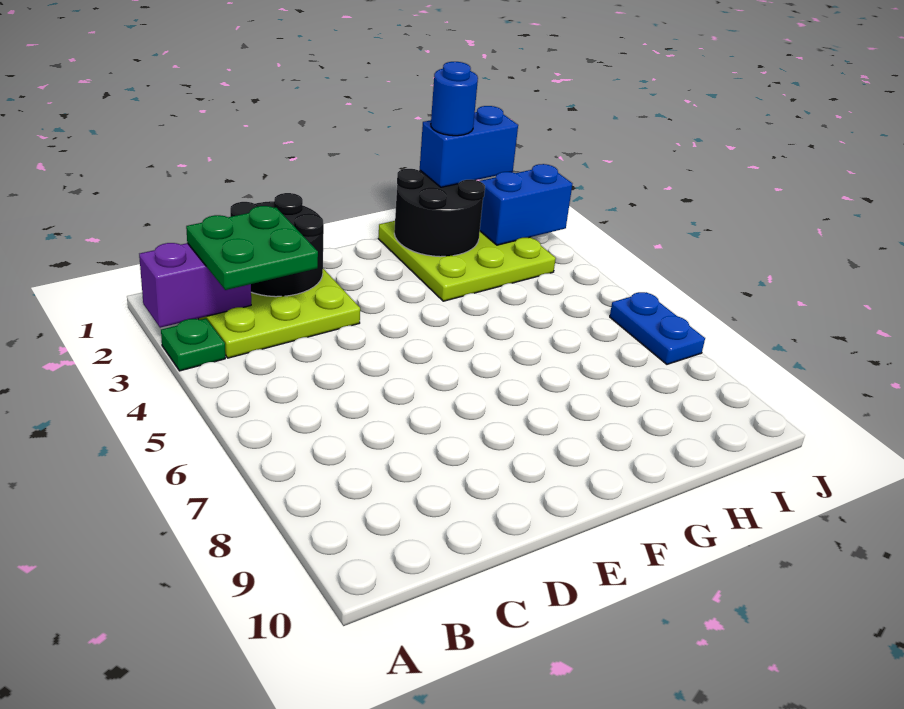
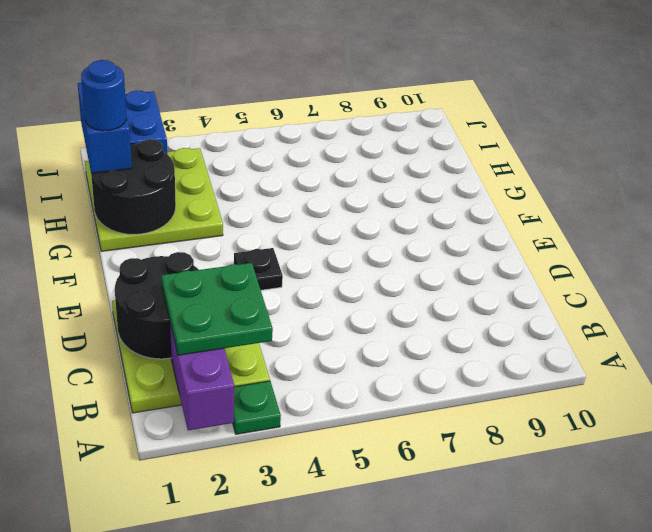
none -> black plate E4 level 1
blue plate J6:J7 level 1 -> none

